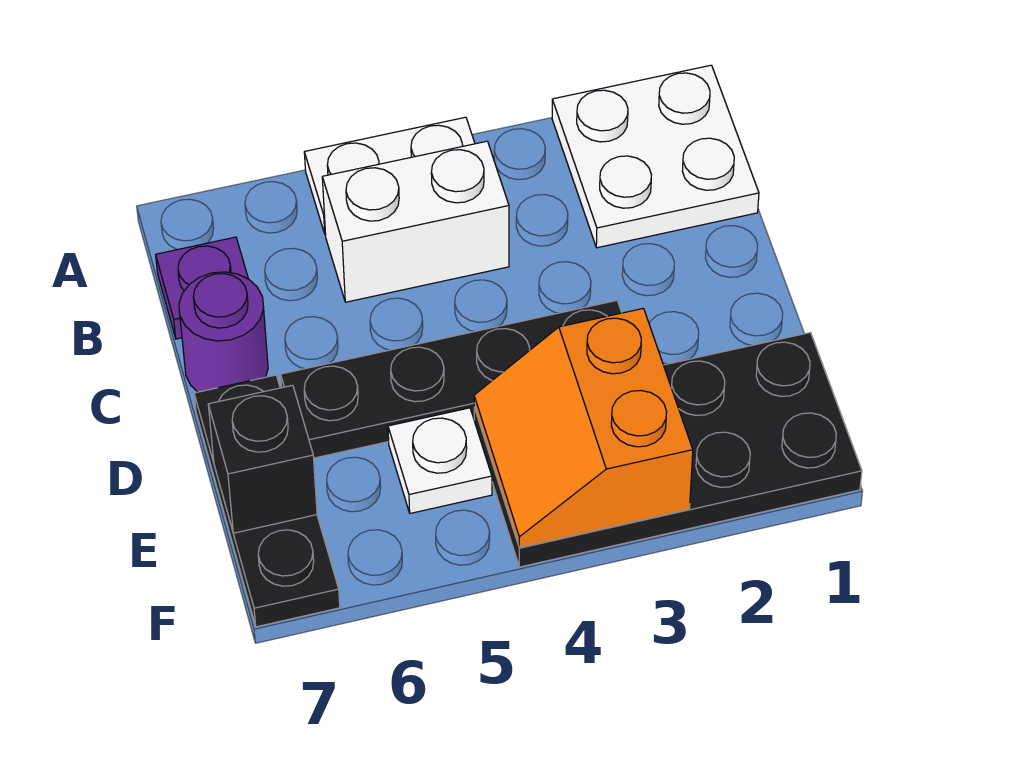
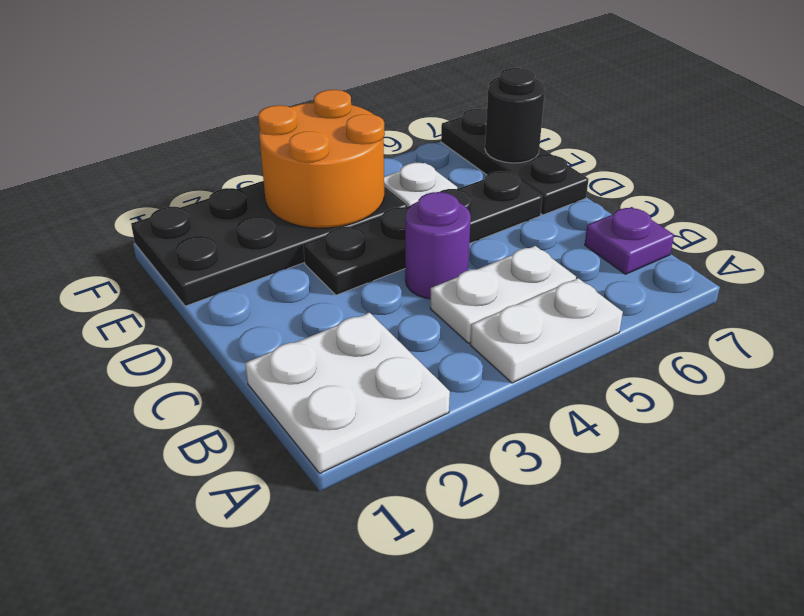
white brick B4:B5 level 1 -> white plate B4:B5 level 1
purple round brick C7 level 1 -> purple round brick C4 level 1
orange slope E3:F4 level 2 top 3 -> orange round brick E3:F4 level 2
black brick E7 level 2 -> black round brick E7 level 2

